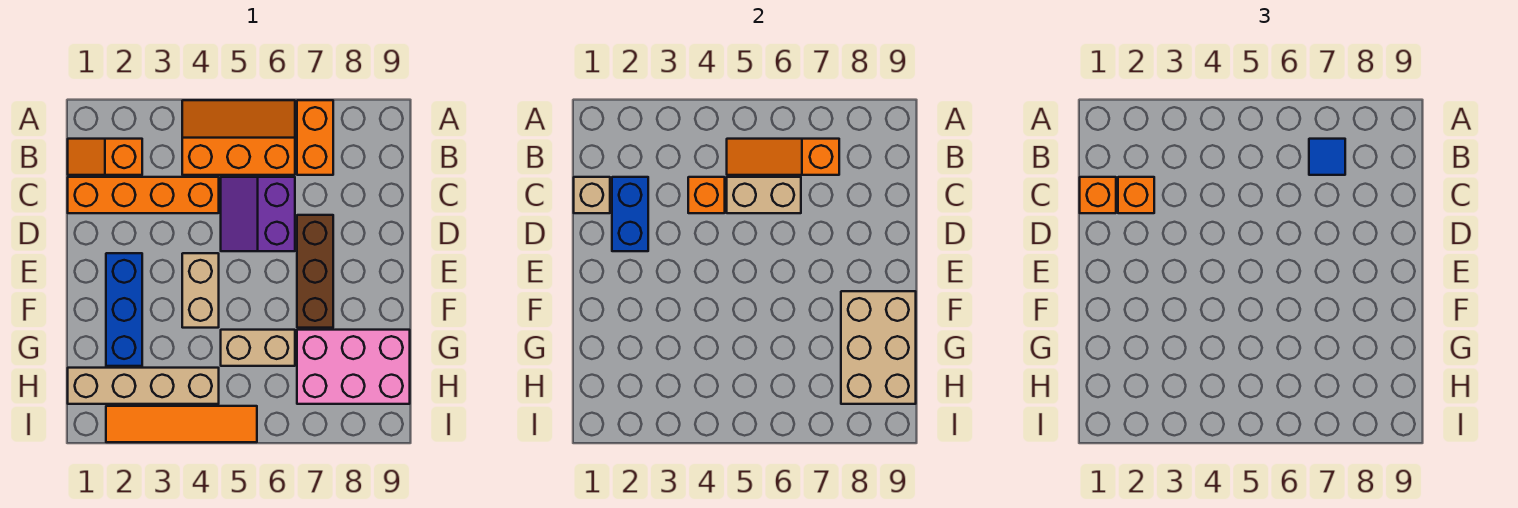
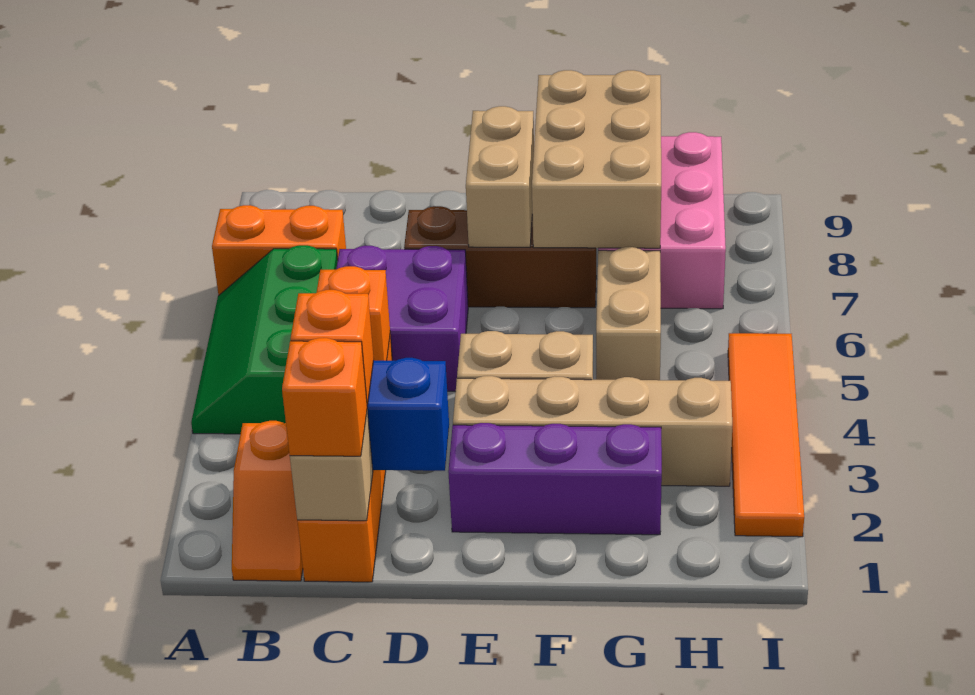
orange slope A4:B6 level 1 top B -> green slope A4:B6 level 1 top B
orange slope B5:B7 level 2 top 7 -> none
blue tile B7 level 3 -> none
purple slope C5:D6 level 1 top 6 -> purple brick C5:D6 level 1
tan brick C5:C6 level 2 -> tan brick E7:E8 level 2
blue brick E2:G2 level 1 -> purple brick E2:G2 level 1
tan brick F8:H9 level 2 -> tan brick F7:G9 level 2
tan brick H1:H4 level 1 -> tan brick E3:H3 level 1

